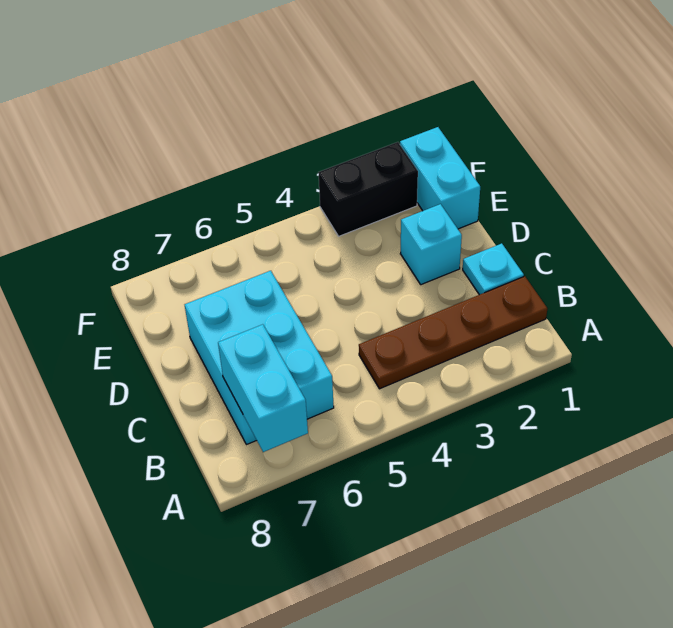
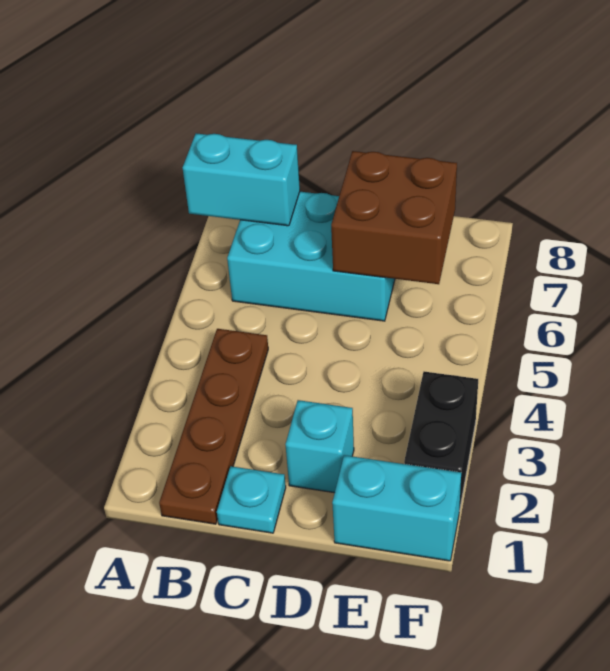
none -> brown brick D6:E7 level 2

